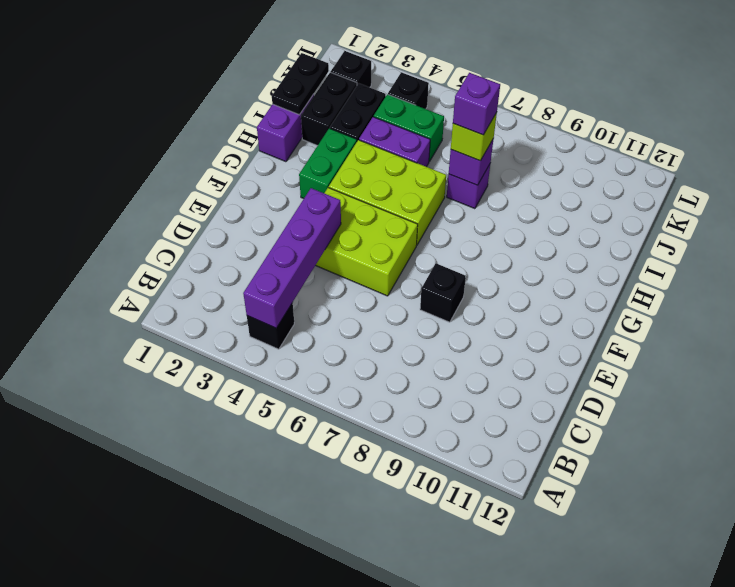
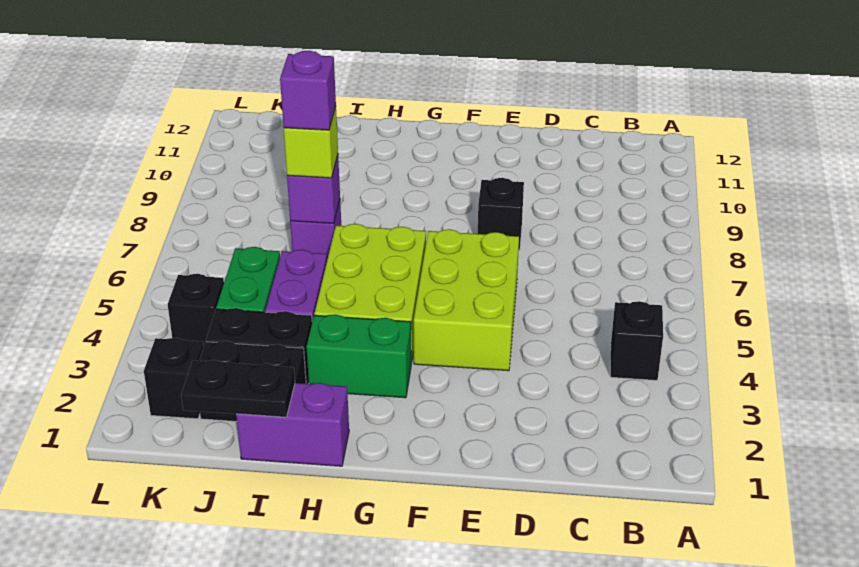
purple brick B4:E4 level 2 -> none

